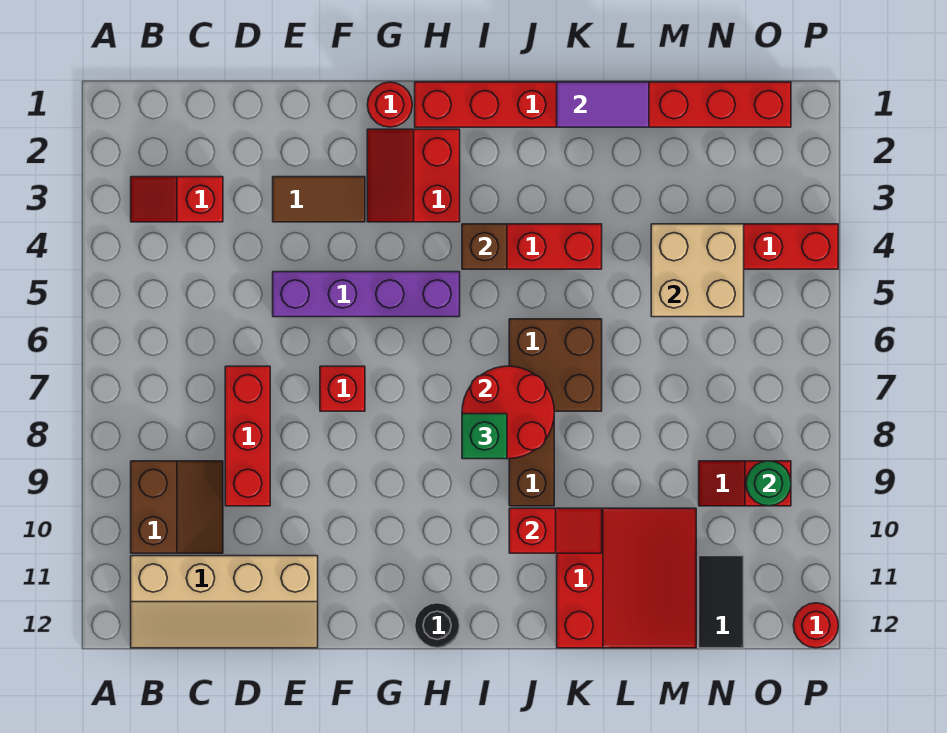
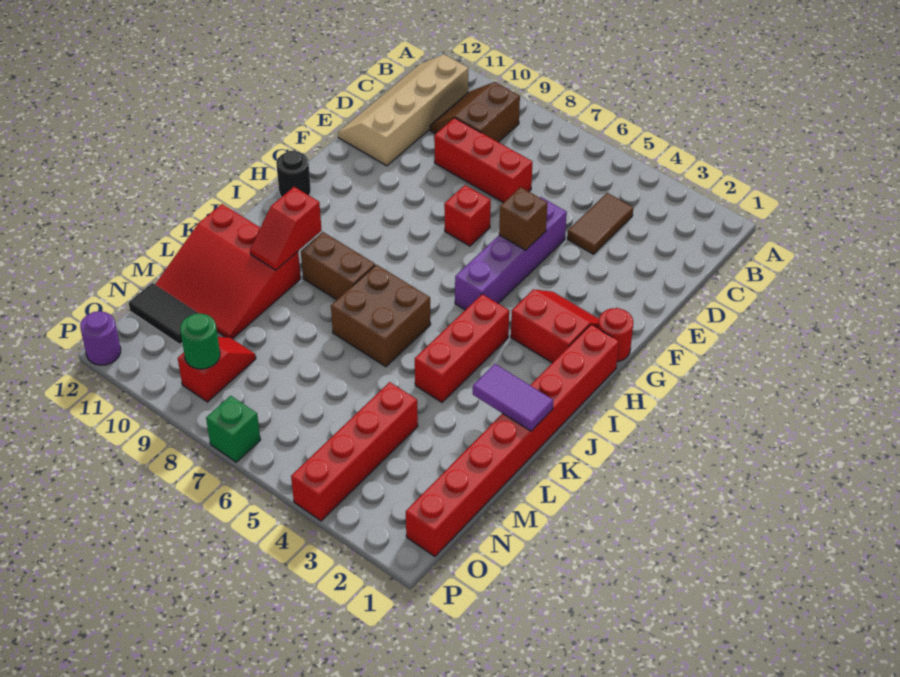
red slope B3:C3 level 1 top C -> none
brown slope B9:C10 level 1 top B -> brown slope B9:C10 level 1 top 9
brown tile E3:F3 level 1 -> brown tile C4:D4 level 1
brown brick I4 level 2 -> brown brick F5 level 2
red round brick I7:J8 level 2 -> none
green brick I8 level 3 -> green brick P7 level 1
purple tile K1:L1 level 2 -> purple tile K1:K2 level 2
tan brick M4:N5 level 2 -> none
red round brick P12 level 1 -> purple round brick P12 level 1

